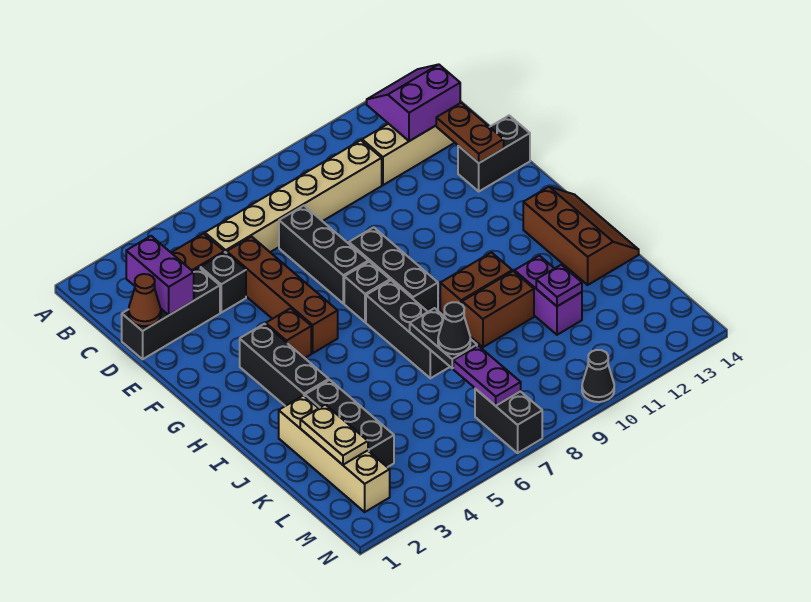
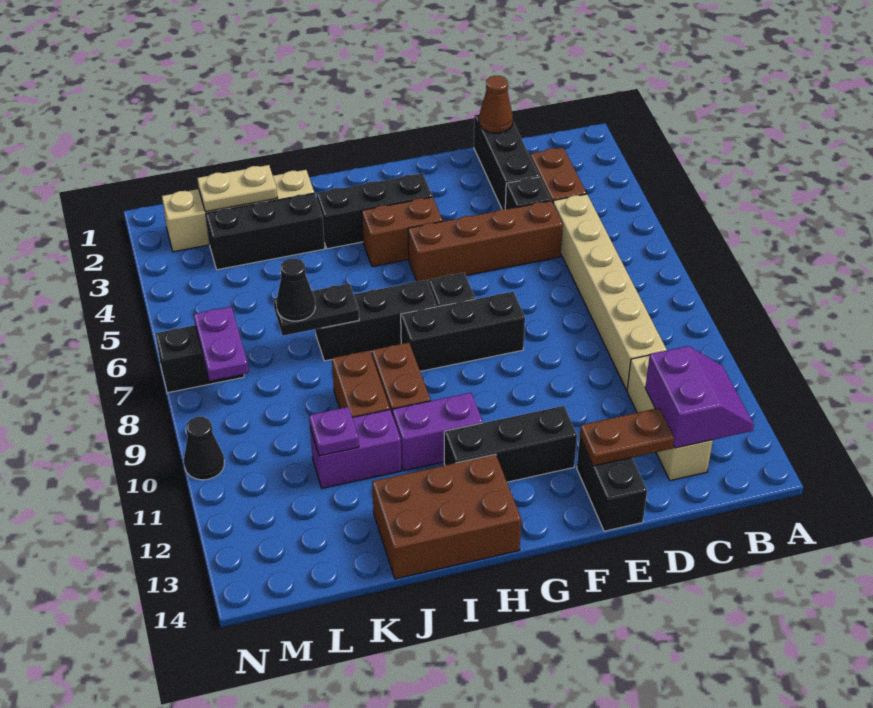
purple brick C2:D2 level 2 -> purple brick H11:I11 level 1
black brick D7:F7 level 1 -> black brick F12:H12 level 1
brown brick G4 level 1 -> brown brick G4:H4 level 1
brown slope H13:J14 level 1 top 13 -> brown brick H13:J14 level 1
purple plate L7:M7 level 2 -> purple plate M7:M8 level 2

